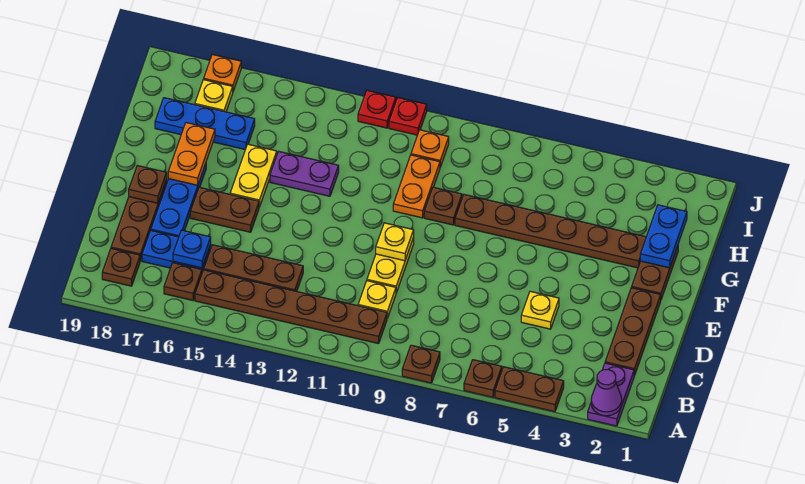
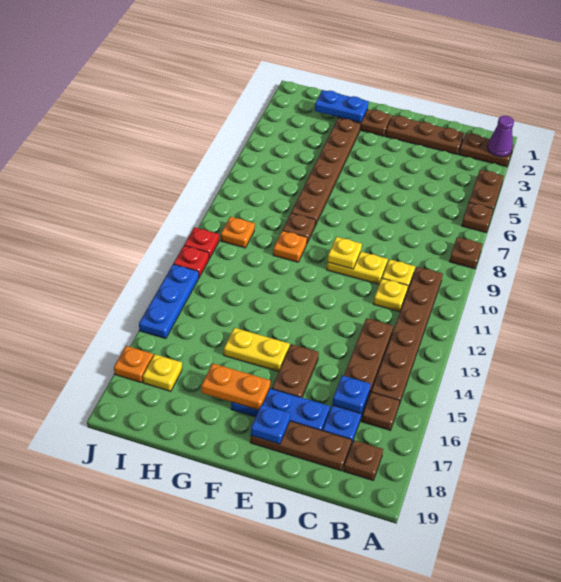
purple plate A2:B2 level 1 -> brown plate A2:B2 level 1
yellow plate D5 level 1 -> yellow plate C11 level 1
brown plate E18 level 2 -> blue plate E18 level 2
orange plate G10:H10 level 1 -> orange plate G10 level 1
purple plate G13:G14 level 1 -> none
blue plate H16:H18 level 1 -> blue plate J13:J15 level 1

